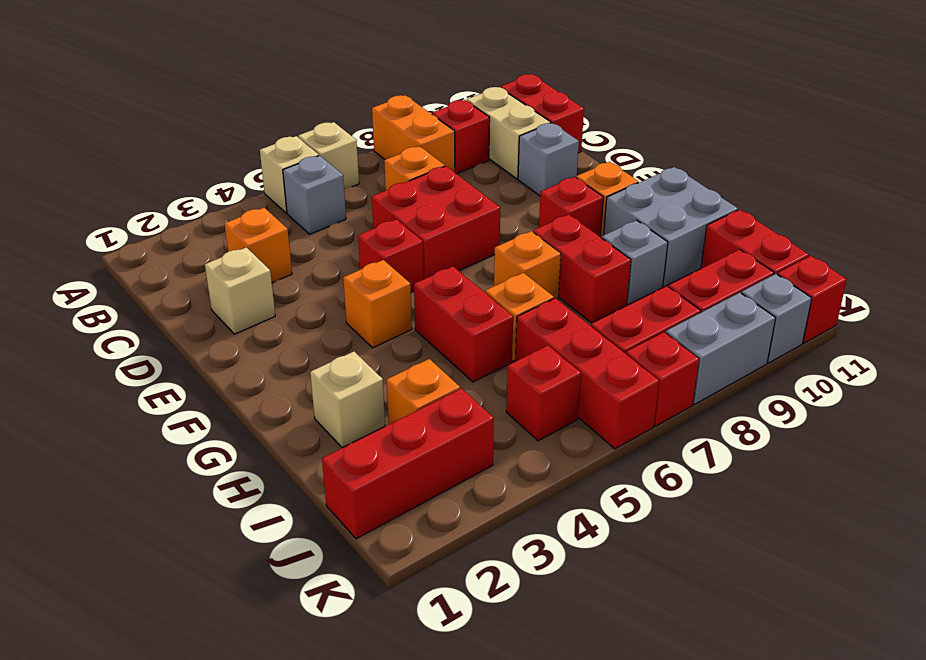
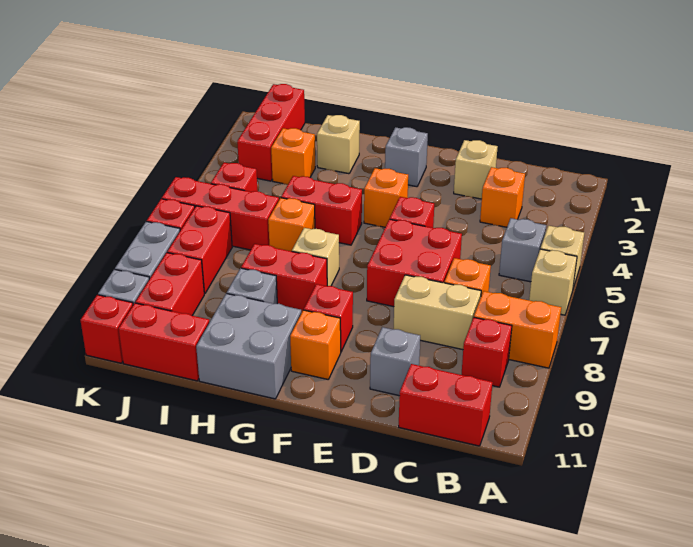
tan brick B10:C10 level 1 -> tan brick C8:D8 level 1
none -> grey brick F2 level 1
orange brick G7 level 1 -> tan brick G7 level 1

